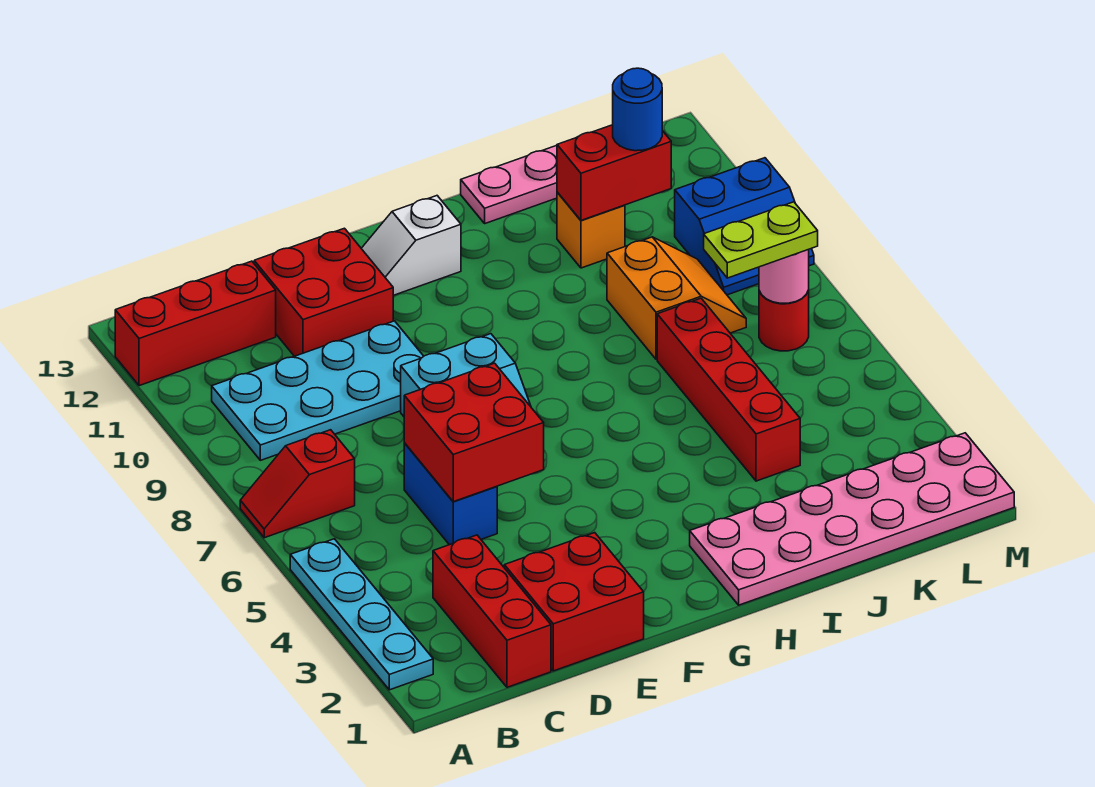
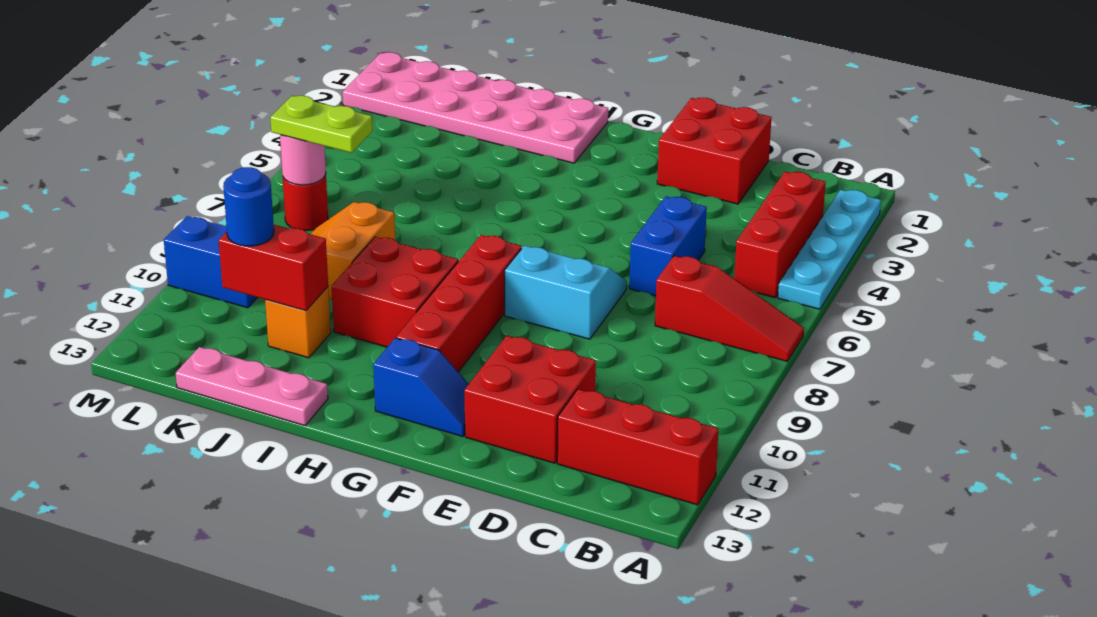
red slope A7:B7 level 1 top B -> red slope A7:C7 level 1 top C
cyan plate B9:E10 level 1 -> none
red brick C1:C3 level 1 -> red brick B3:B5 level 1
red brick D5:E6 level 2 -> red brick H9:I10 level 1
white slope F12:G12 level 1 top G -> blue slope F12:G12 level 1 top G
red brick J4:J7 level 1 -> red brick G8:G11 level 1

